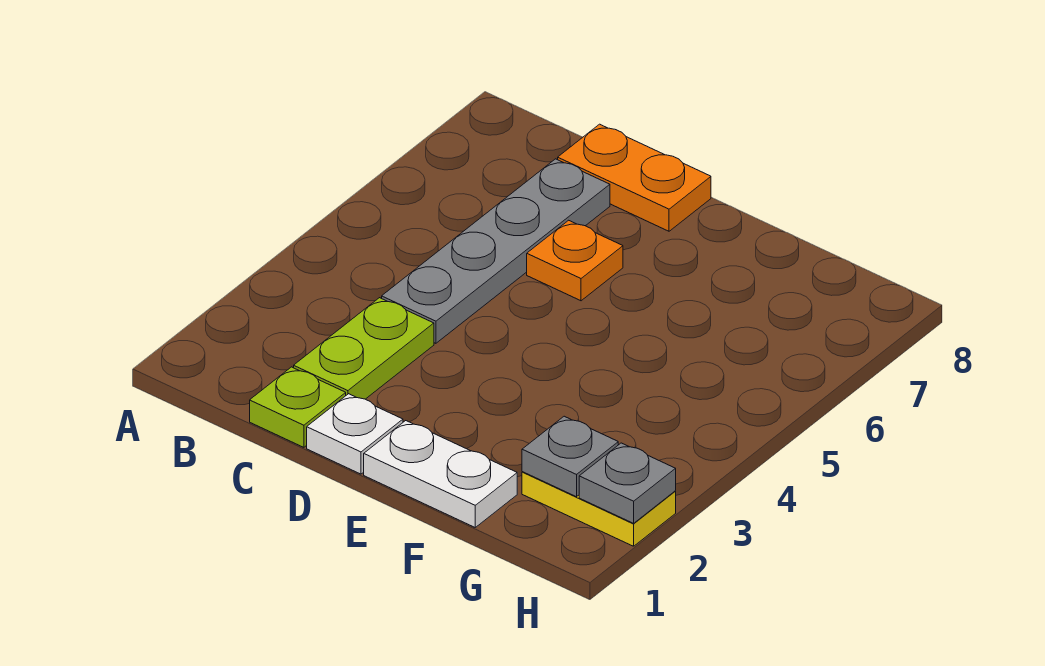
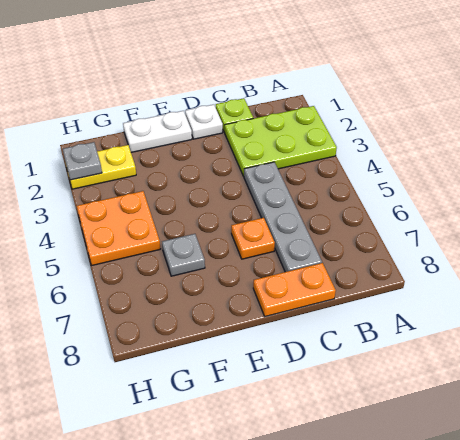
lime plate C2:C3 level 1 -> lime plate A2:C3 level 1
grey plate G2 level 2 -> grey plate F6 level 1
none -> orange plate G4:H5 level 1

